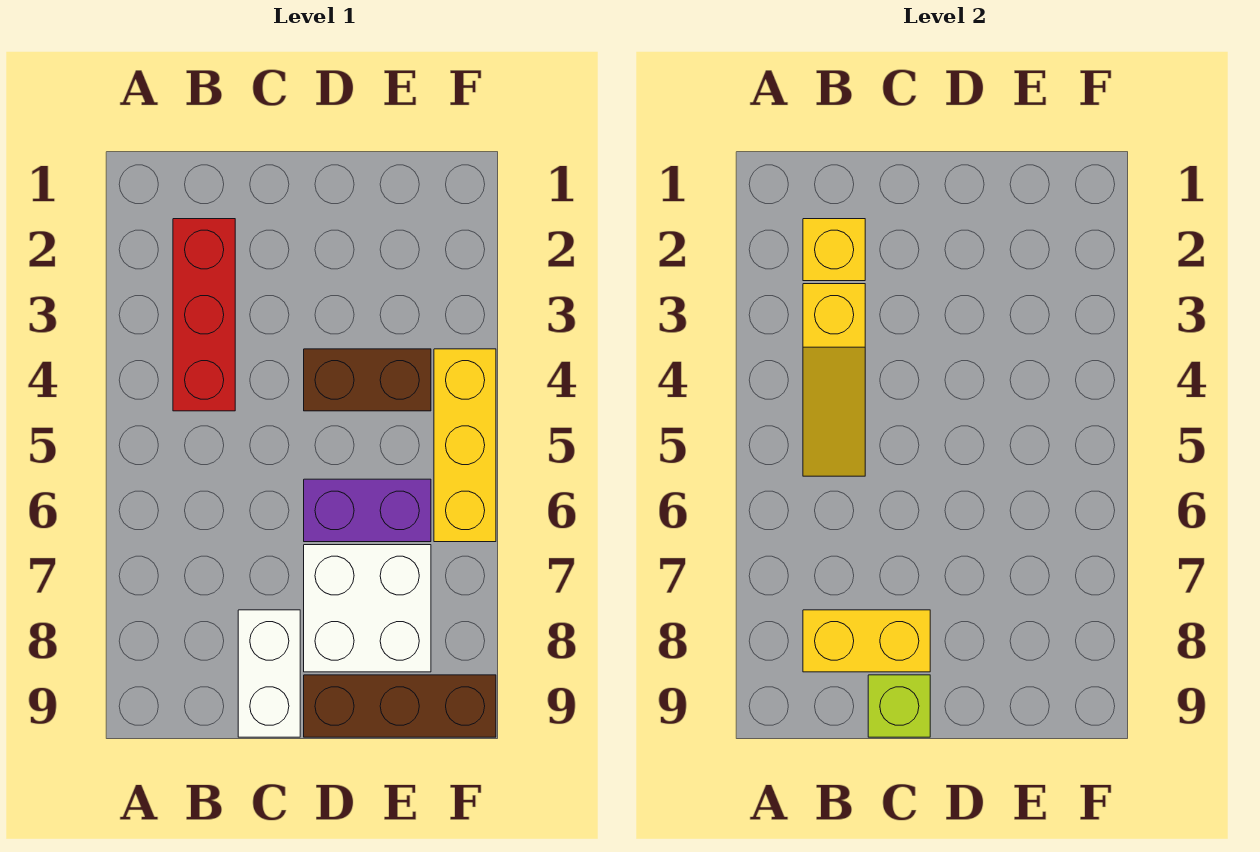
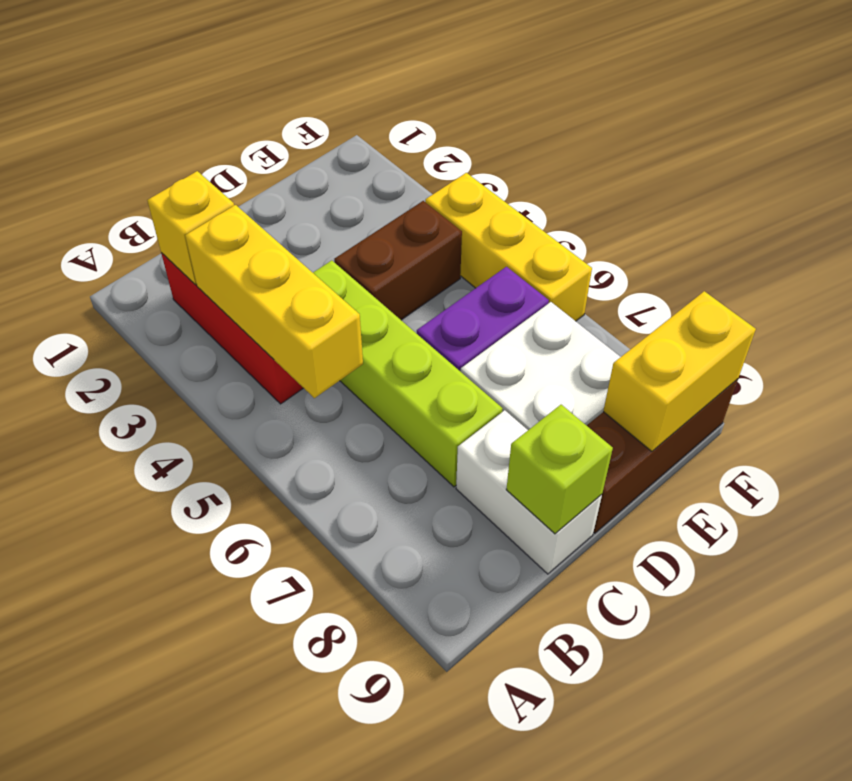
yellow slope B3:B5 level 2 top 3 -> yellow brick B3:B5 level 2
yellow brick B8:C8 level 2 -> yellow brick E9:F9 level 2
none -> lime brick C4:C7 level 1

